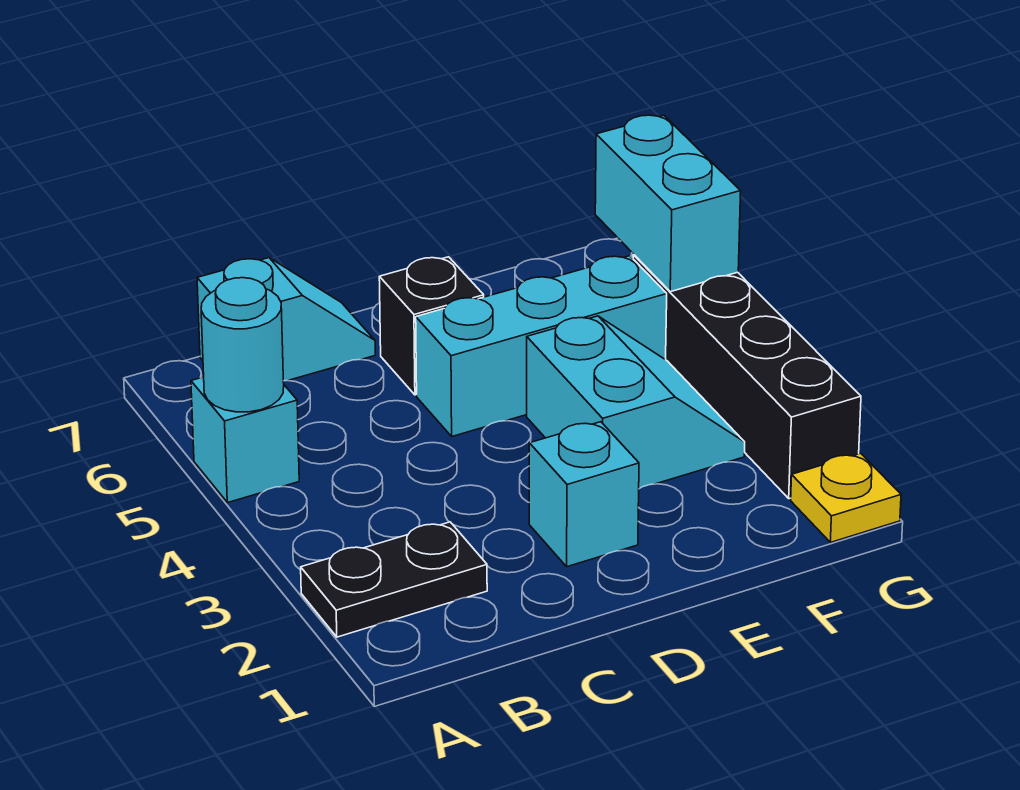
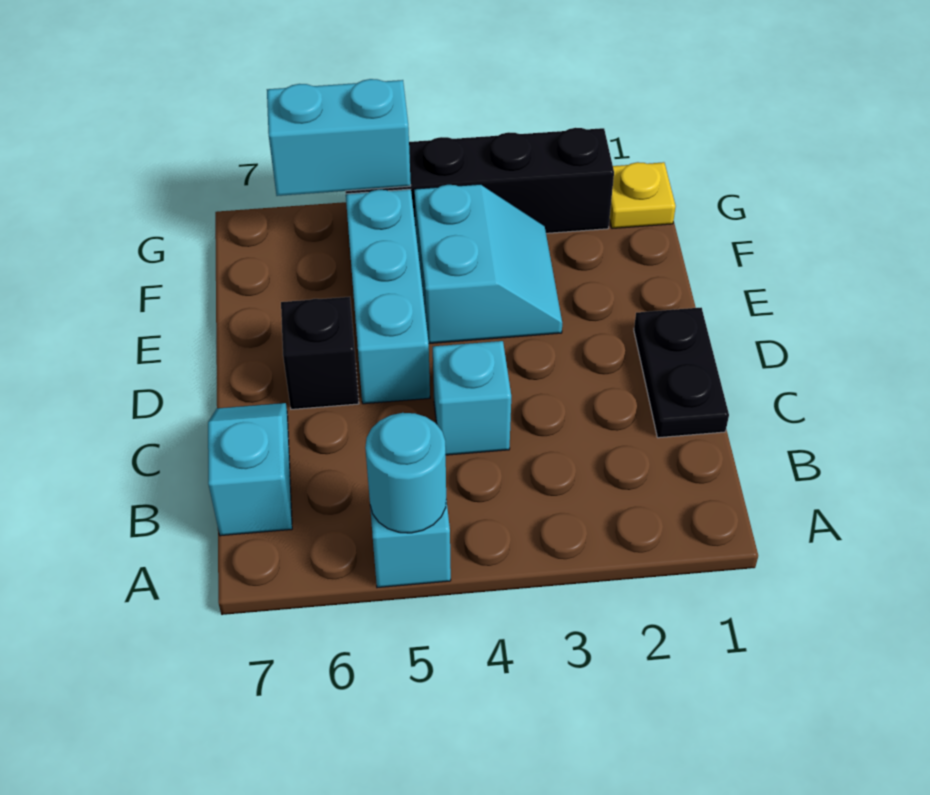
black plate A2:B2 level 1 -> black plate C1:D1 level 1
cyan brick D2 level 1 -> cyan brick C4 level 1
cyan slope E3:F4 level 1 top E -> cyan slope E3:F4 level 1 top 4

